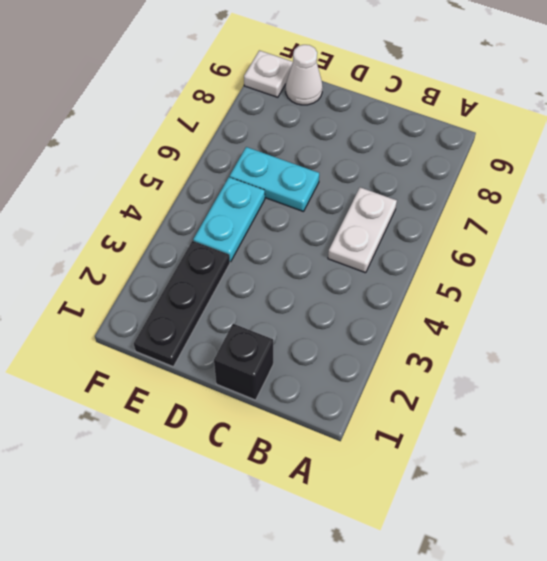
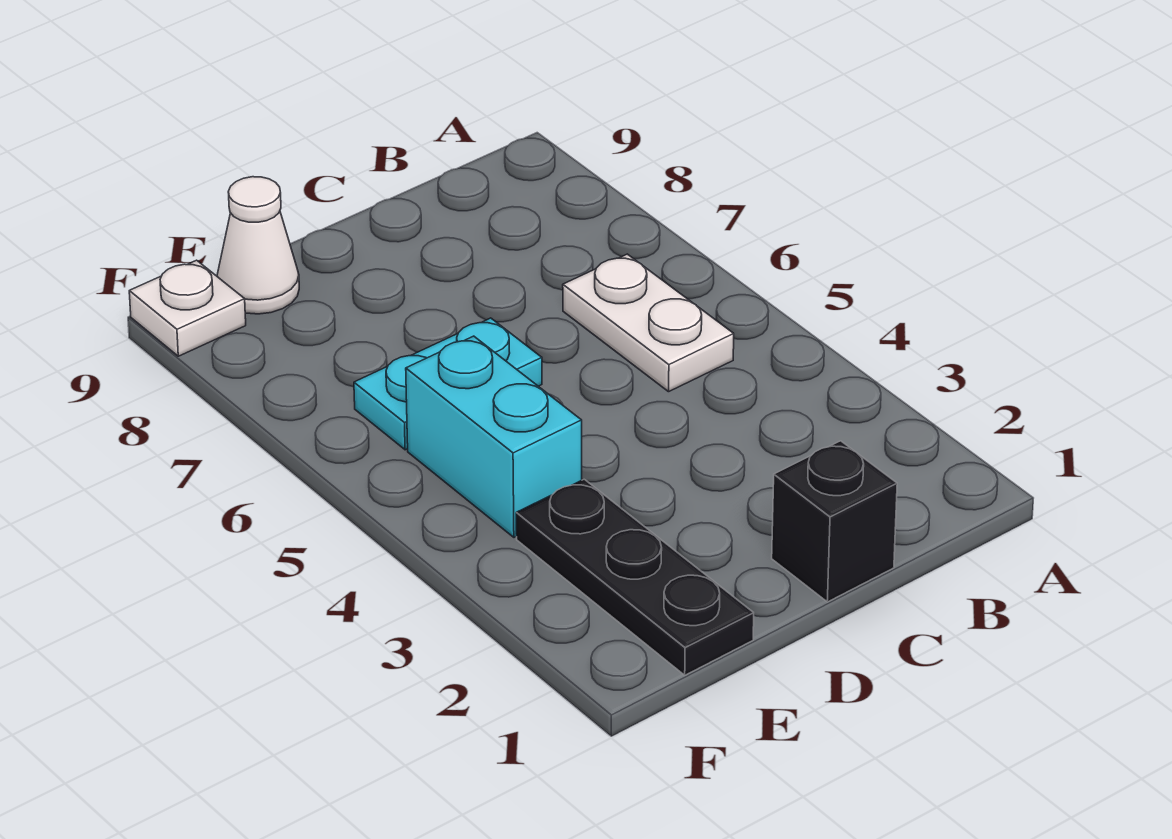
cyan plate E4:E5 level 1 -> cyan brick E4:E5 level 1

